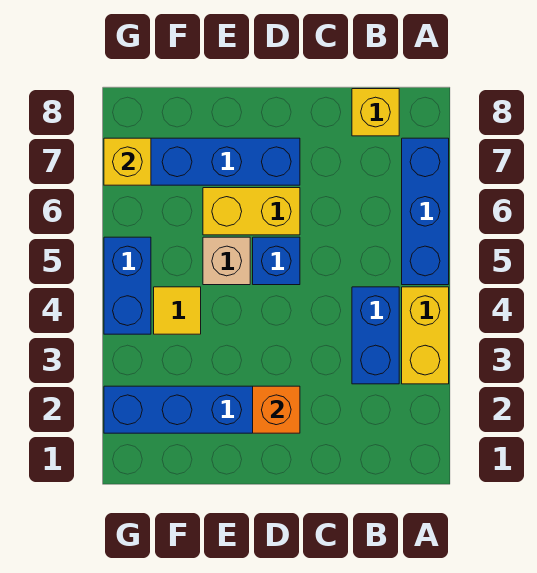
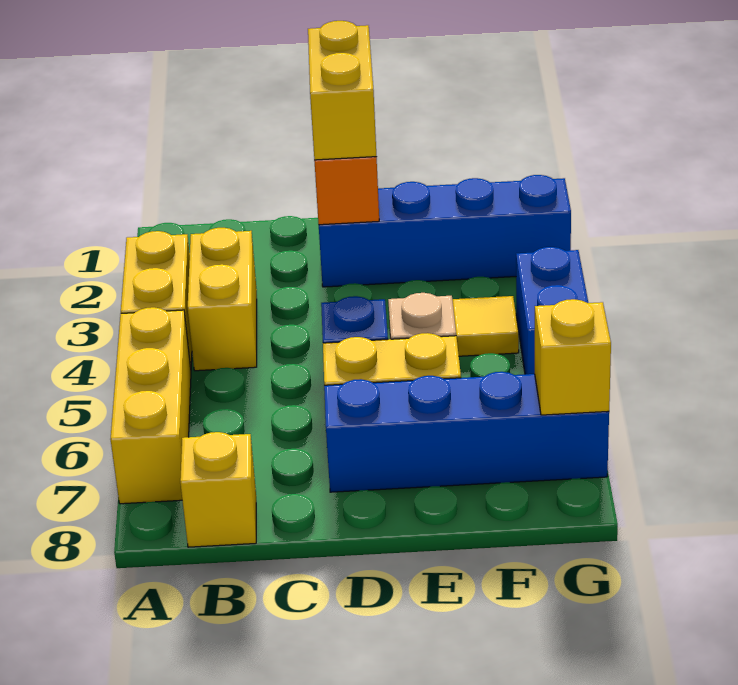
blue brick A5:A7 level 1 -> yellow brick A5:A7 level 1
blue brick B3:B4 level 1 -> yellow brick B3:B4 level 1
none -> yellow brick D1:D2 level 3

